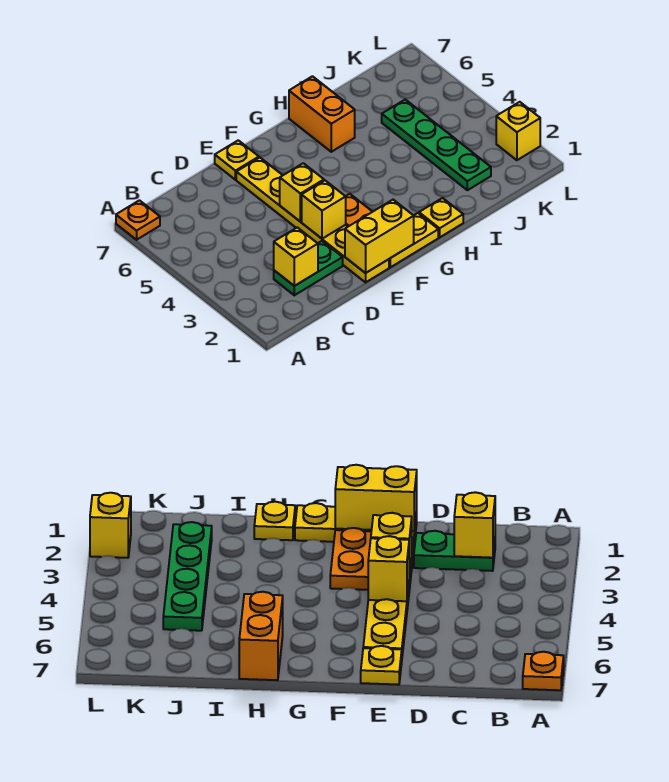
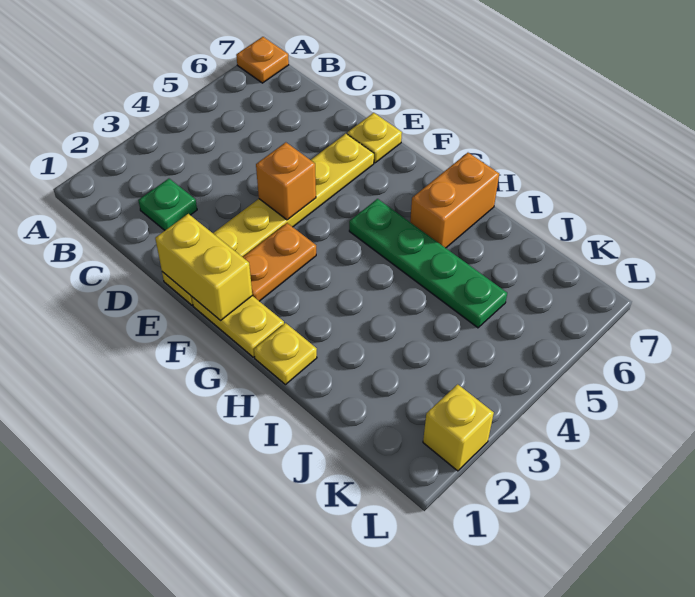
green plate C2:D2 level 1 -> green plate C2 level 1
yellow brick C2 level 2 -> none
yellow brick E3 level 2 -> none
yellow brick E4 level 2 -> orange brick E4 level 2
green plate J2:J5 level 1 -> green plate G5:J5 level 1

